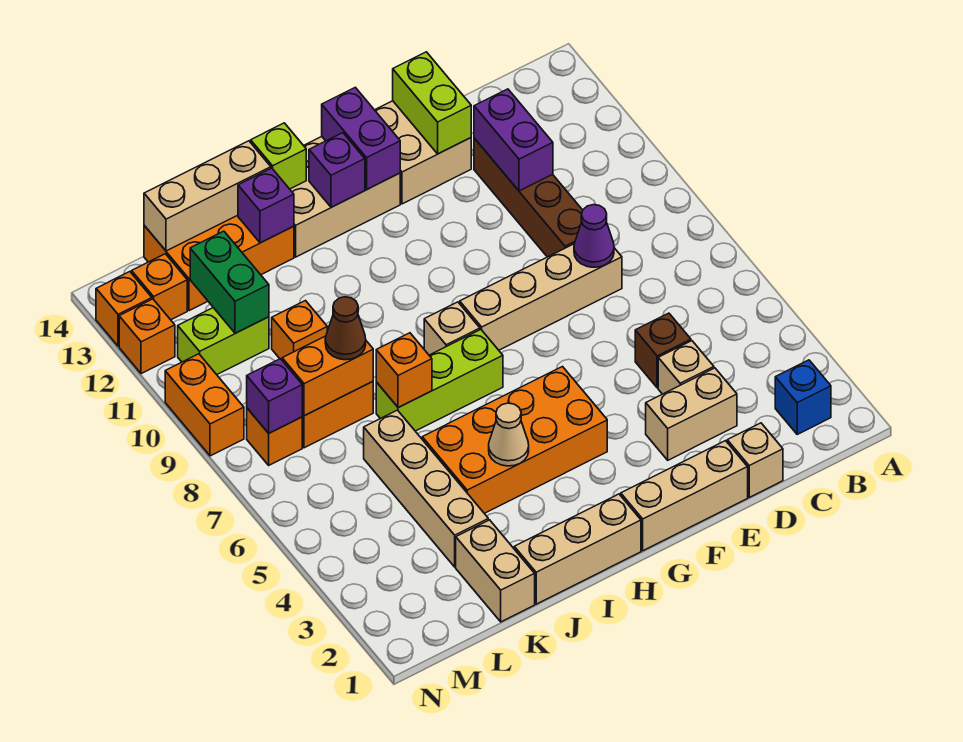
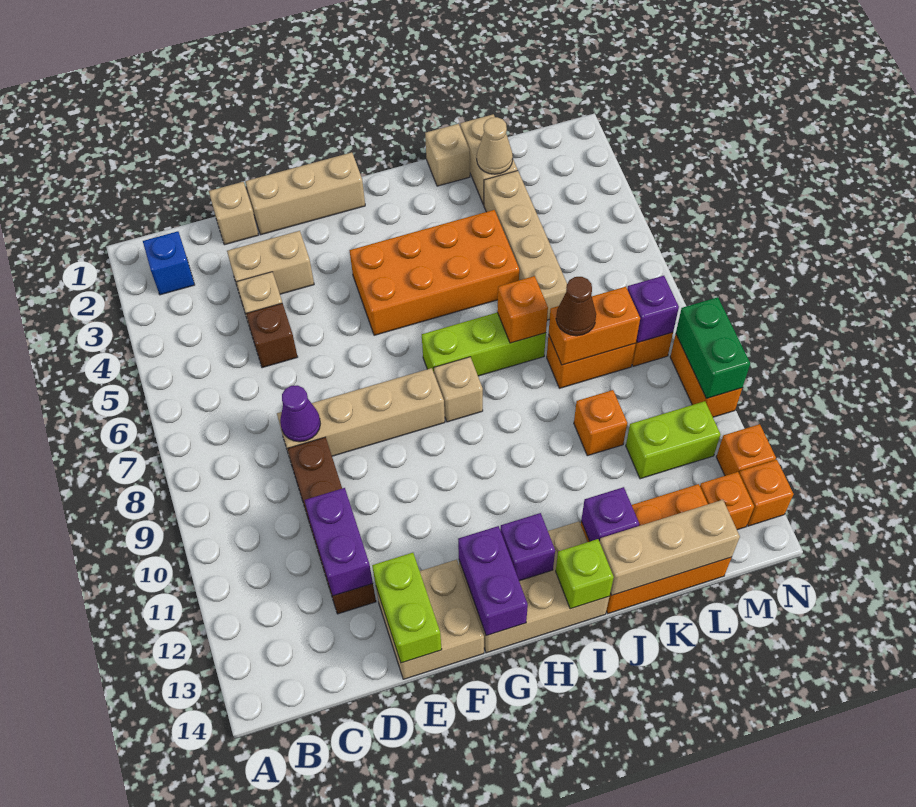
tan brick H1:J1 level 1 -> tan brick J1 level 1
tan cone I4 level 2 -> tan cone K2 level 2
green brick L11:L12 level 2 -> green brick N9:N10 level 2

